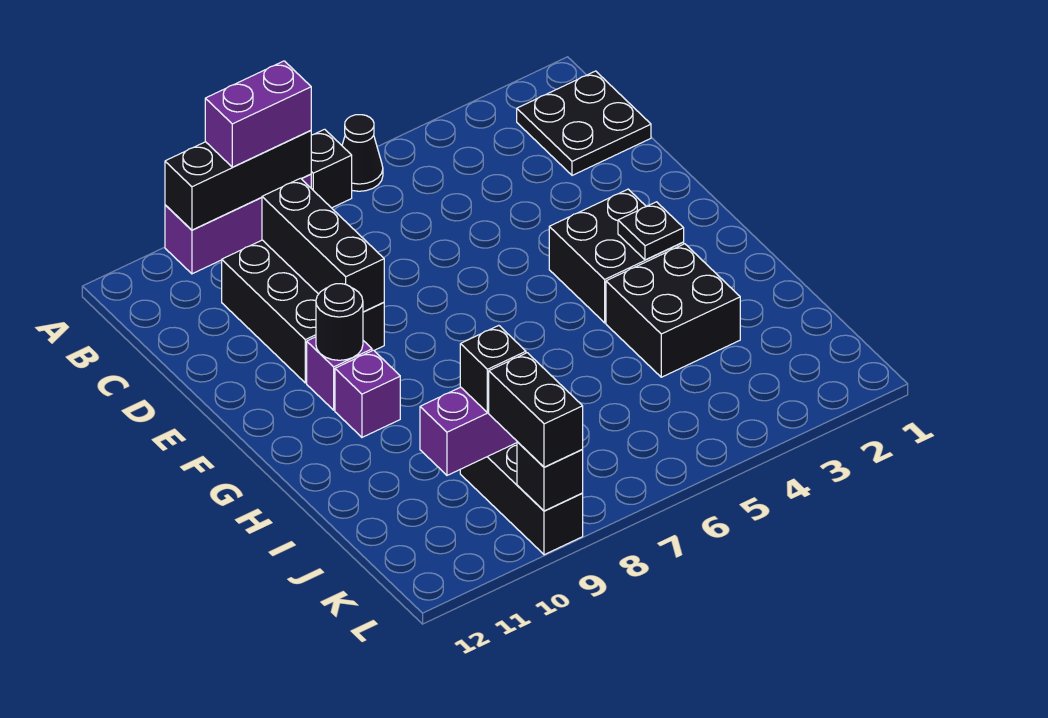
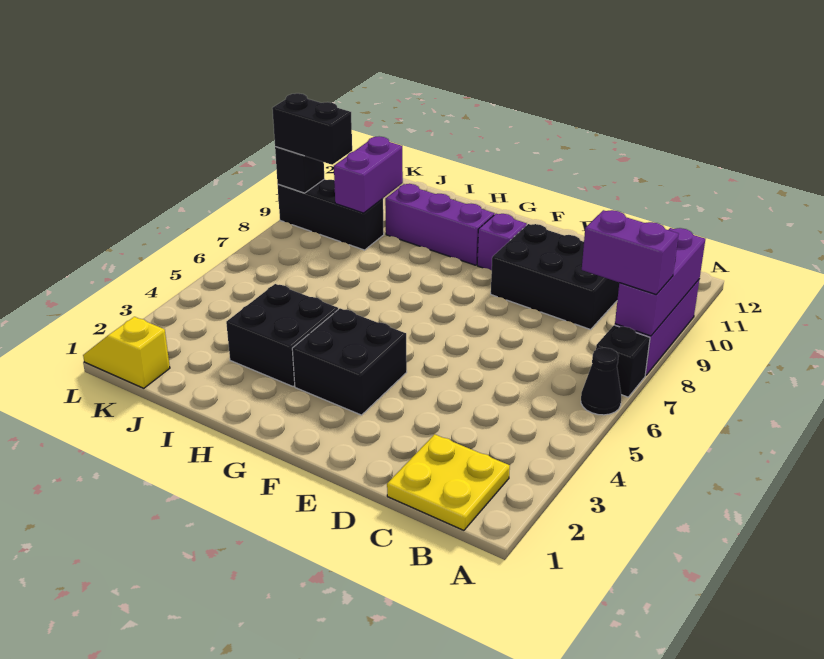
black brick A8:A10 level 2 -> purple brick A8:A10 level 2
purple brick A8:A9 level 3 -> purple brick A8:B8 level 3
black plate B1:C2 level 1 -> yellow plate B1:C2 level 1
black brick C9:E9 level 2 -> none
black round brick F10 level 2 -> none
black plate G3 level 2 -> none
purple brick G10 level 1 -> purple brick G10:I10 level 1
black brick J9 level 3 -> none
none -> yellow slope K1:L1 level 1 top K

